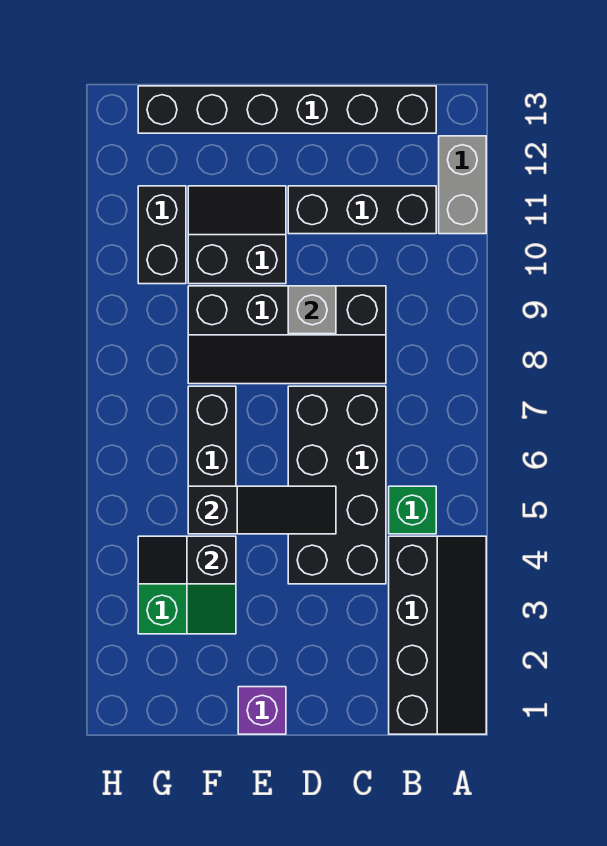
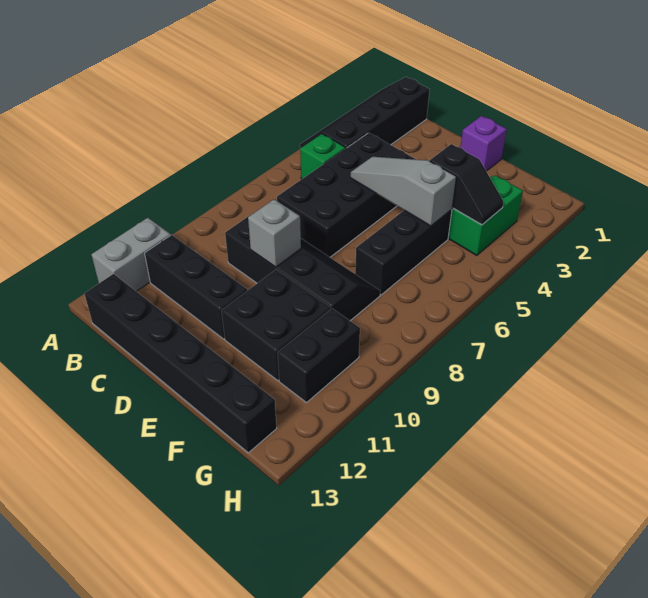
black slope D5:F5 level 2 top F -> grey slope D5:F5 level 2 top F
black slope E10:F11 level 1 top 10 -> black brick E10:F11 level 1

